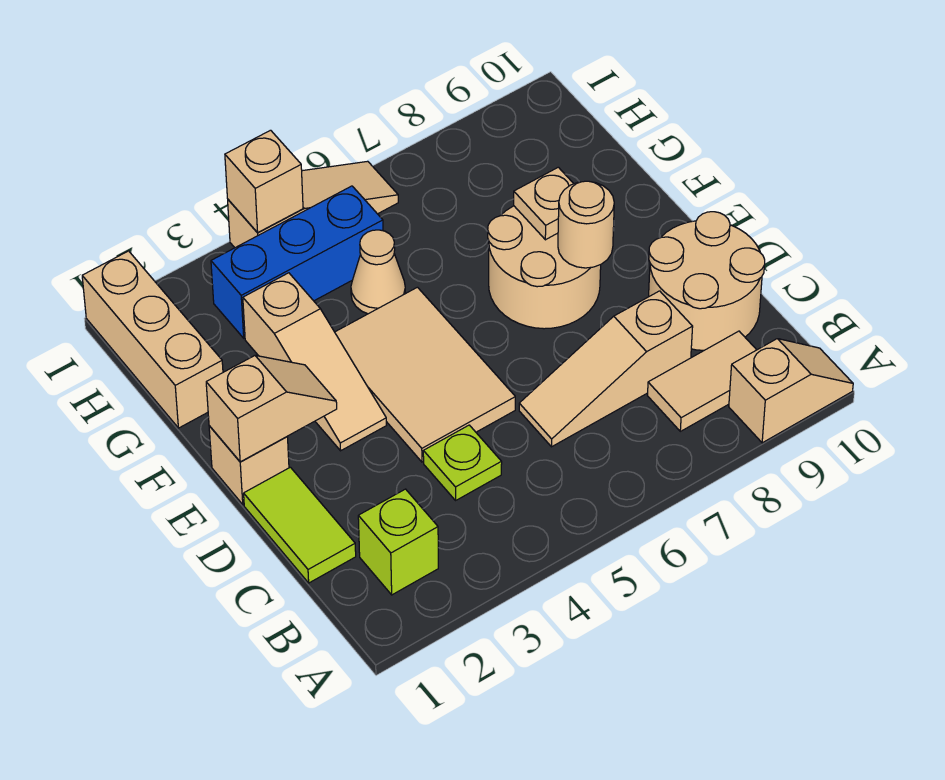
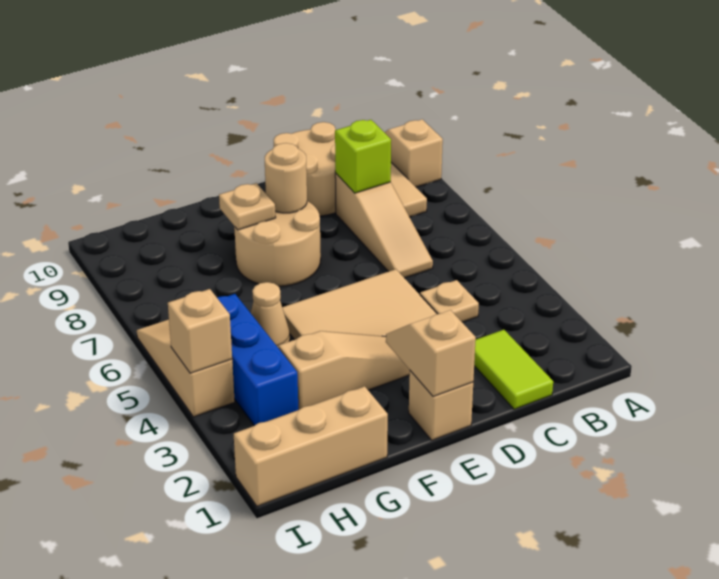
lime brick B2 level 1 -> lime brick C8 level 2
lime tile C1:D1 level 1 -> lime tile C1:C2 level 1
lime plate C4 level 1 -> tan plate C4 level 1

